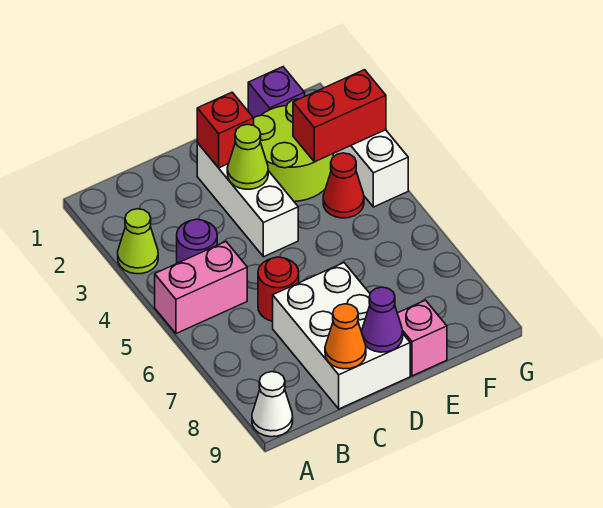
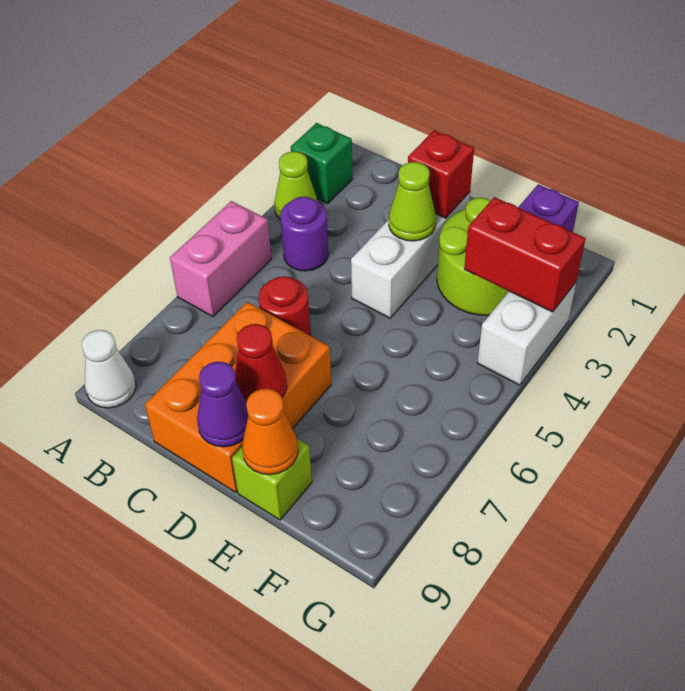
none -> green brick A2 level 1
pink brick A5:B5 level 1 -> pink brick A5:A6 level 1
white brick C7:D9 level 1 -> orange brick C7:D9 level 1
orange cone C9 level 2 -> orange cone E9 level 2
pink brick E9 level 1 -> lime brick E9 level 1
red cone F4 level 1 -> red cone D8 level 2

